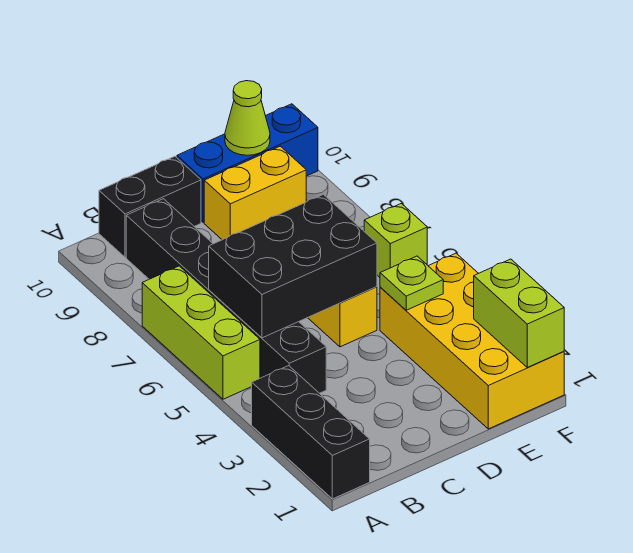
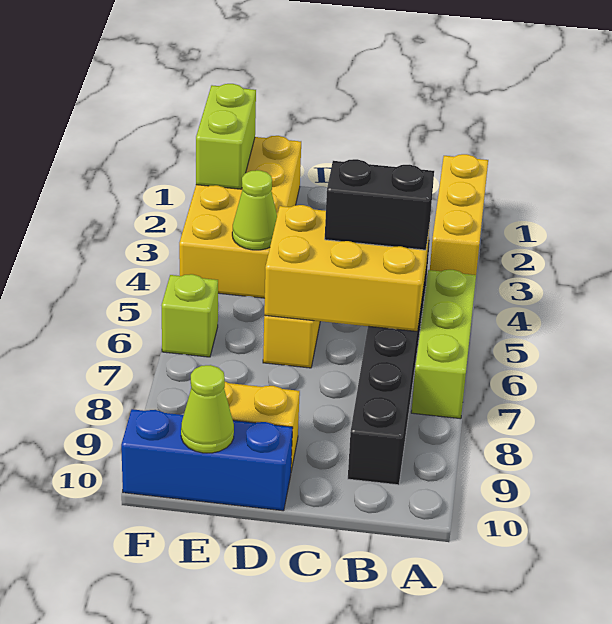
black brick A1:A3 level 1 -> yellow brick A1:A3 level 1
black brick B5:D6 level 2 -> yellow brick B5:D6 level 2
black brick B10:C10 level 1 -> black brick B5:C5 level 3
lime plate E4 level 2 -> lime cone E4 level 2

